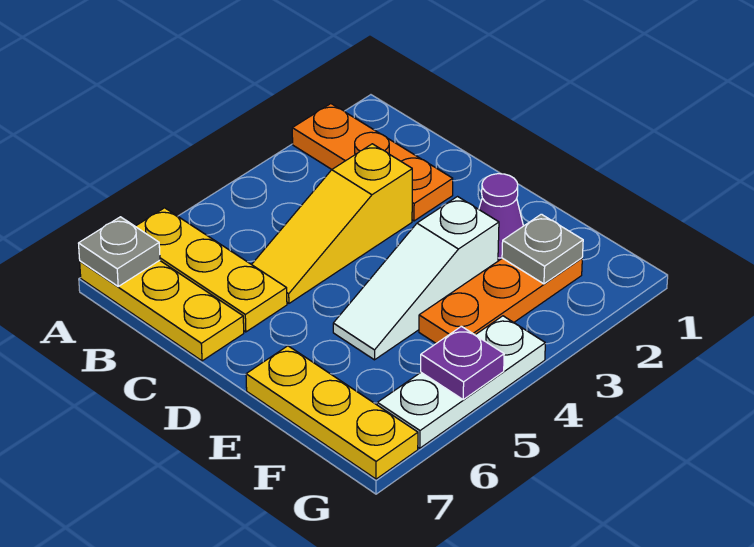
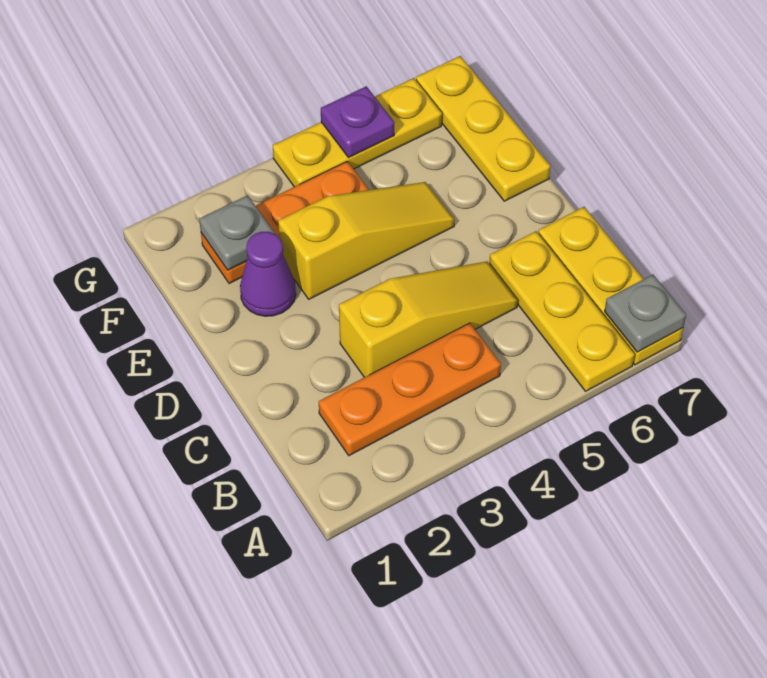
orange plate A2:C2 level 1 -> orange plate B2:B4 level 1
white slope E3:E5 level 1 top 3 -> yellow slope E3:E5 level 1 top 3
white plate G4:G6 level 1 -> yellow plate G4:G6 level 1

